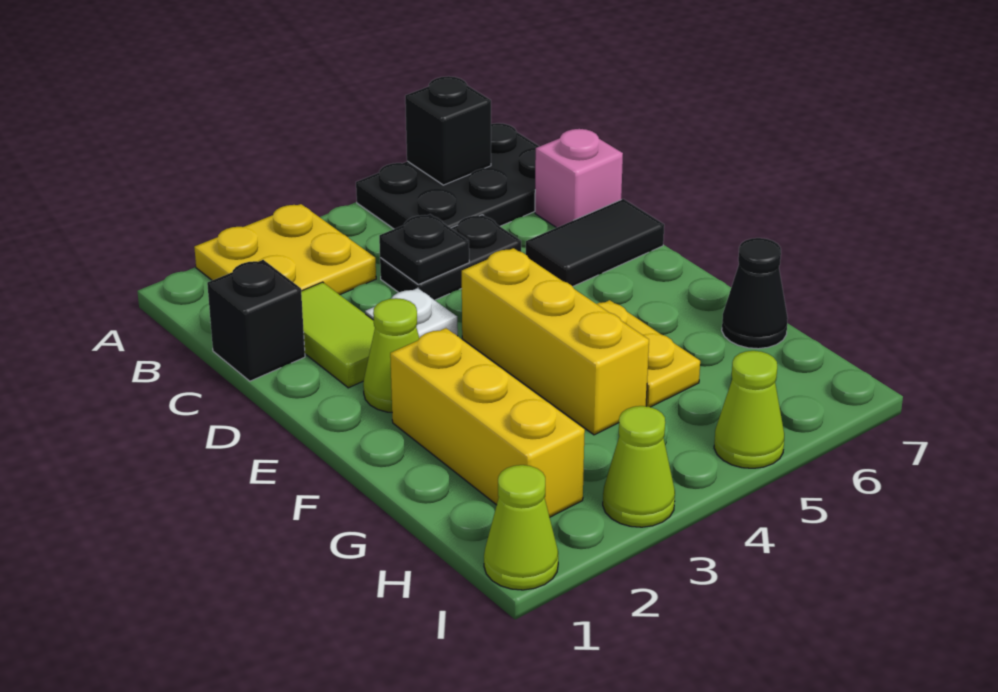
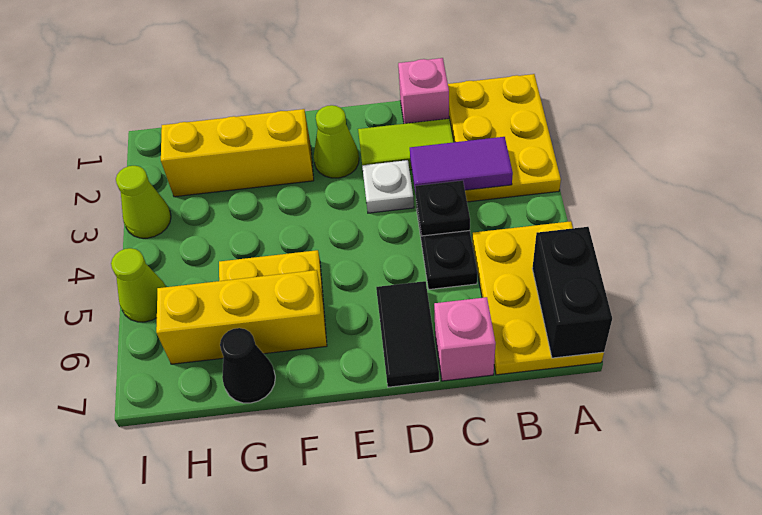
yellow plate A2:B3 level 1 -> yellow plate A1:B3 level 1
black plate A5:B7 level 1 -> yellow plate A5:B7 level 1
black brick A6 level 2 -> black brick A6:A7 level 2
none -> purple tile B3:C3 level 2
black brick C1 level 1 -> pink brick C1 level 1
yellow brick E4:G4 level 1 -> yellow brick F6:H6 level 1
lime cone I1 level 1 -> none

